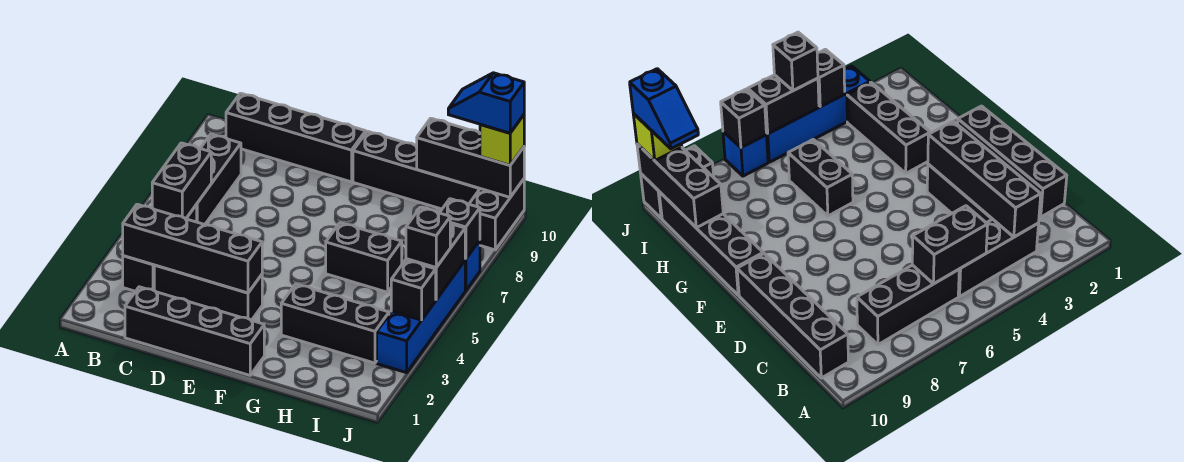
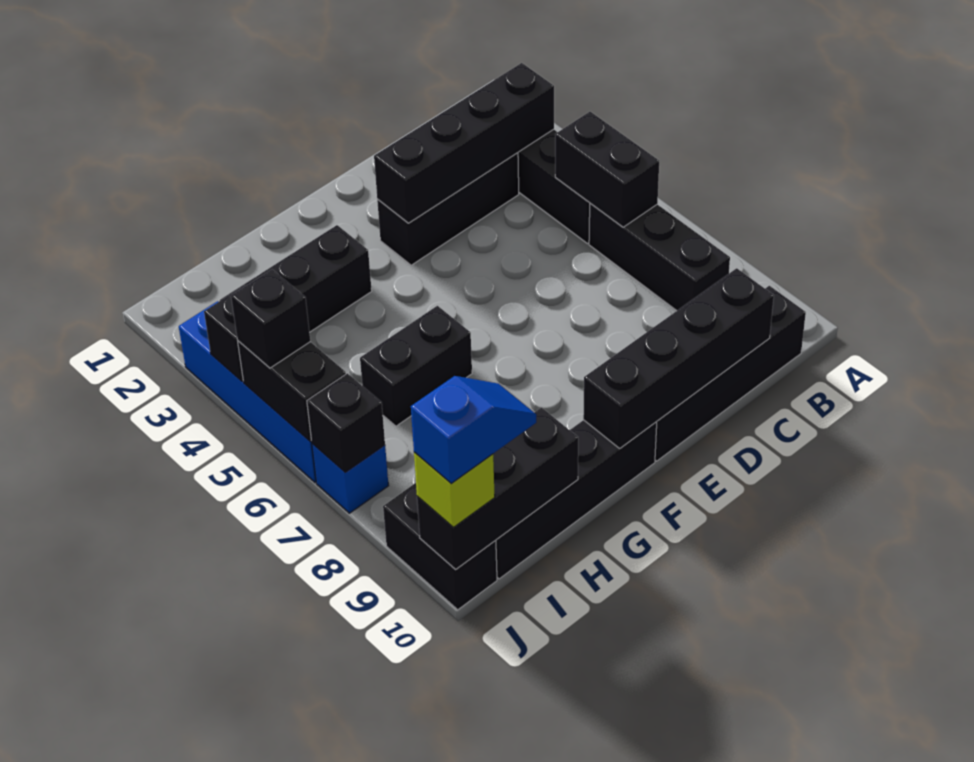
black brick C1:F1 level 1 -> black brick C10:F10 level 2

